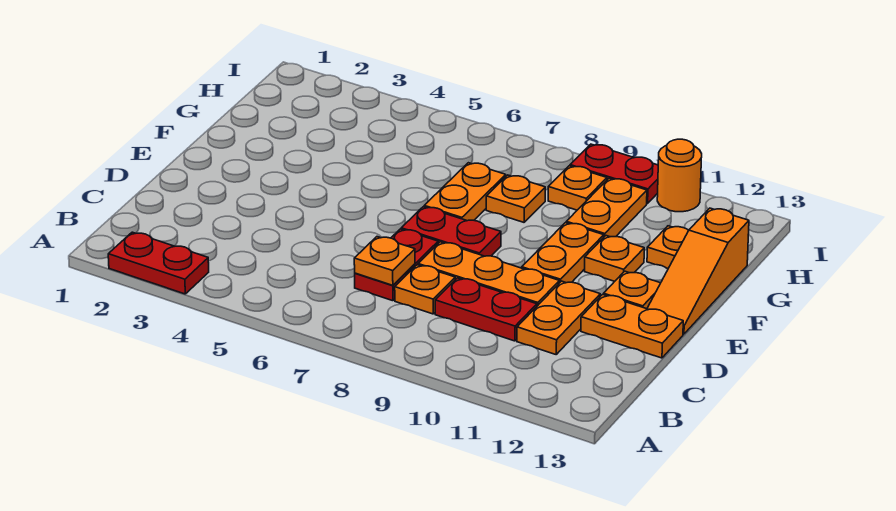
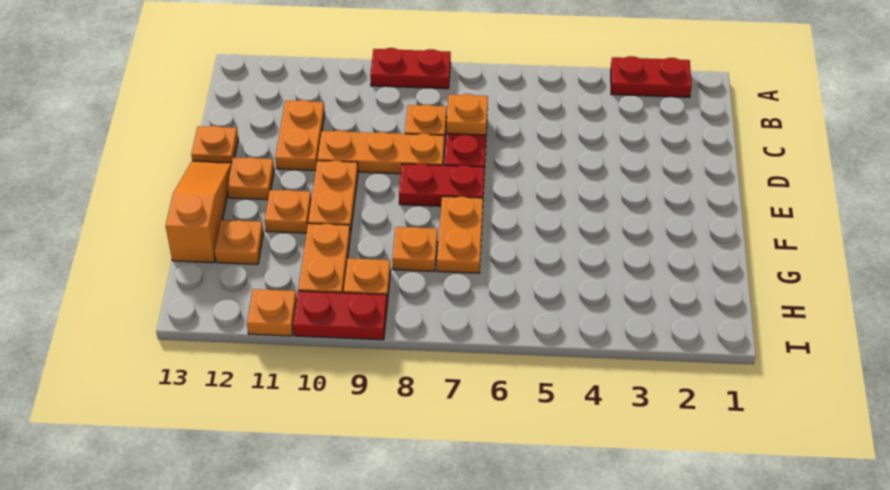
red plate C9:C10 level 1 -> red plate A8:A9 level 1
orange plate D12:D13 level 1 -> orange plate D13 level 1
orange round brick I11 level 1 -> orange plate I11 level 1

